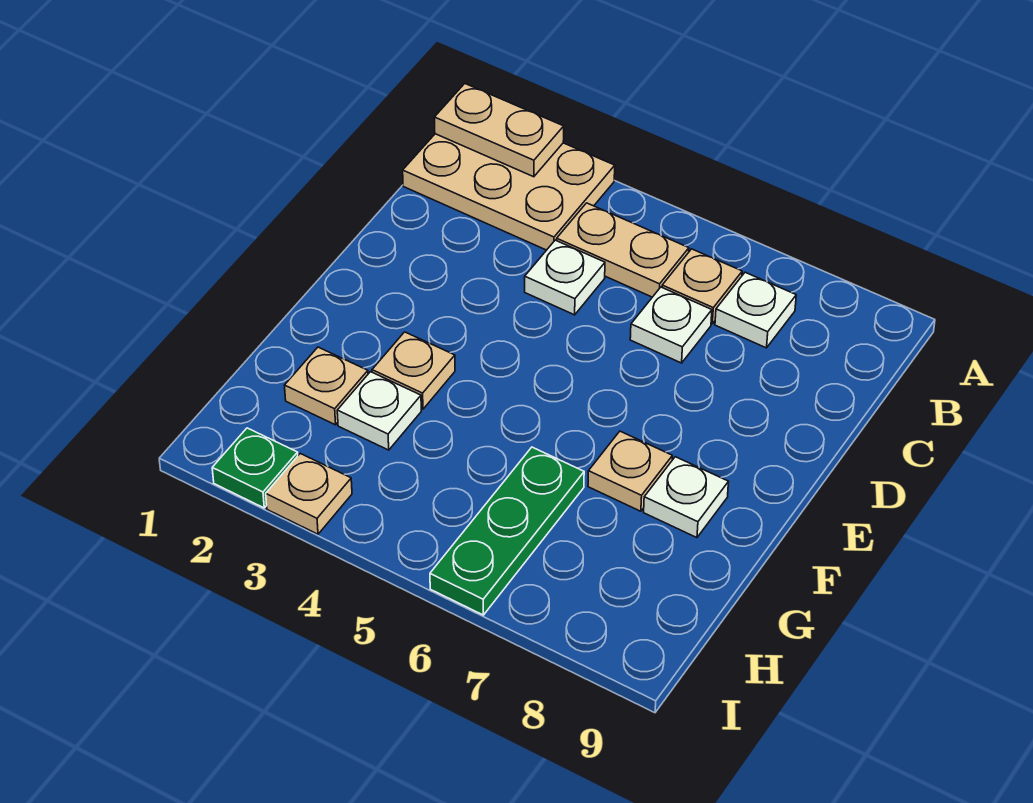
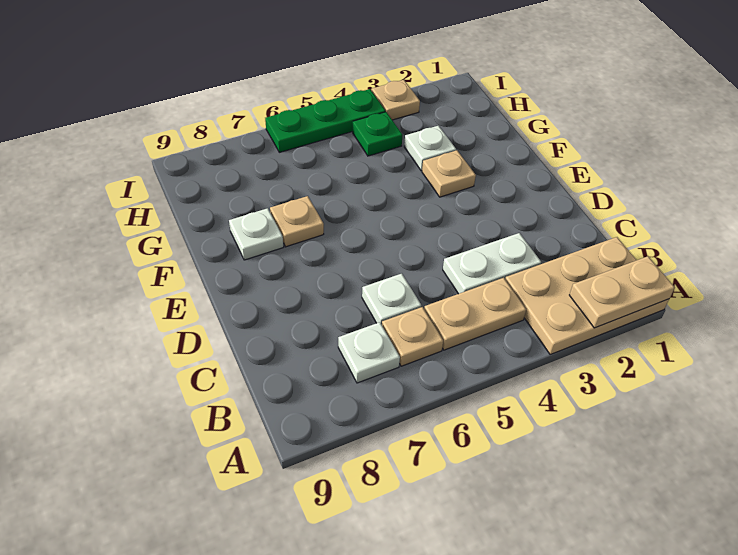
white plate C4 level 1 -> white plate C3:C4 level 1
tan plate G2 level 1 -> none
green plate G6:I6 level 1 -> green plate I4:I6 level 1
green plate I2 level 1 -> green plate H4 level 1

